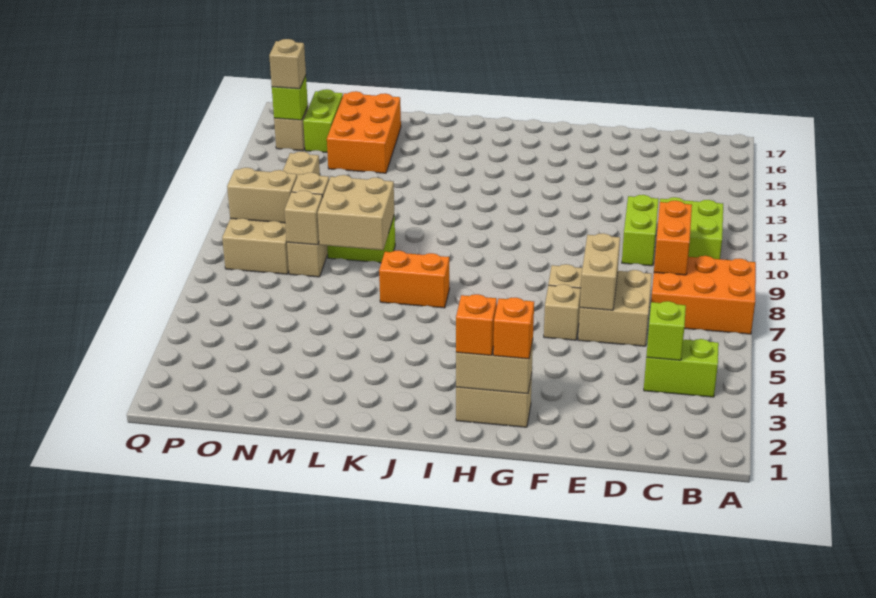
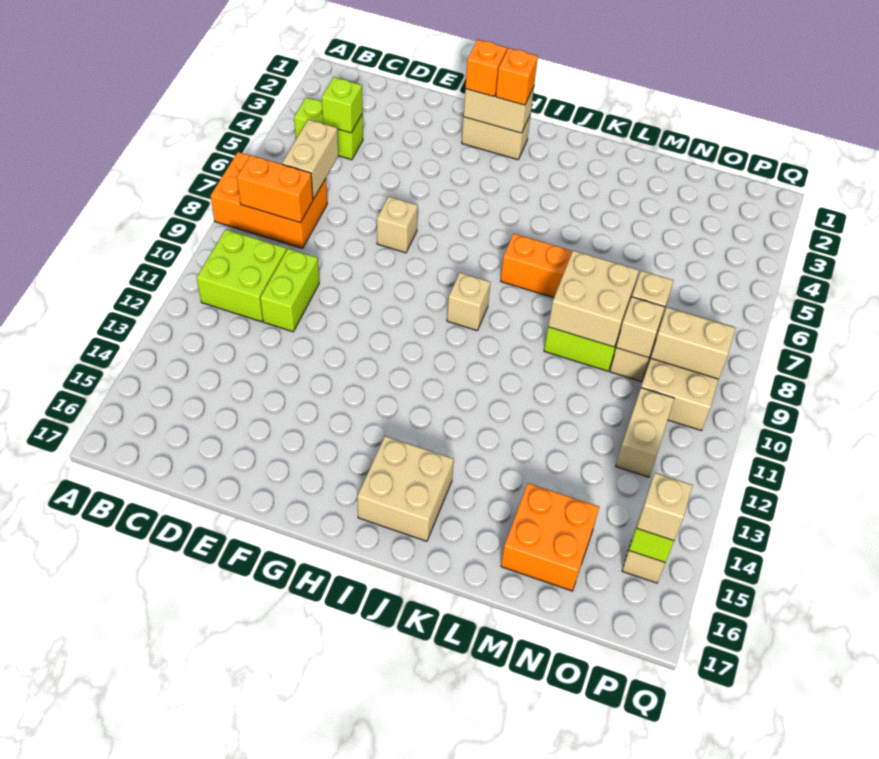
orange brick C8:C9 level 2 -> orange brick B8:C8 level 2
tan brick D6:E7 level 1 -> tan brick I15:J16 level 1
tan brick E6:E7 level 2 -> tan brick C6:C7 level 2
tan brick F6 level 1 -> tan brick I9 level 1
orange brick M14:N16 level 1 -> orange brick M15:N16 level 1
lime brick O15:O16 level 1 -> none

